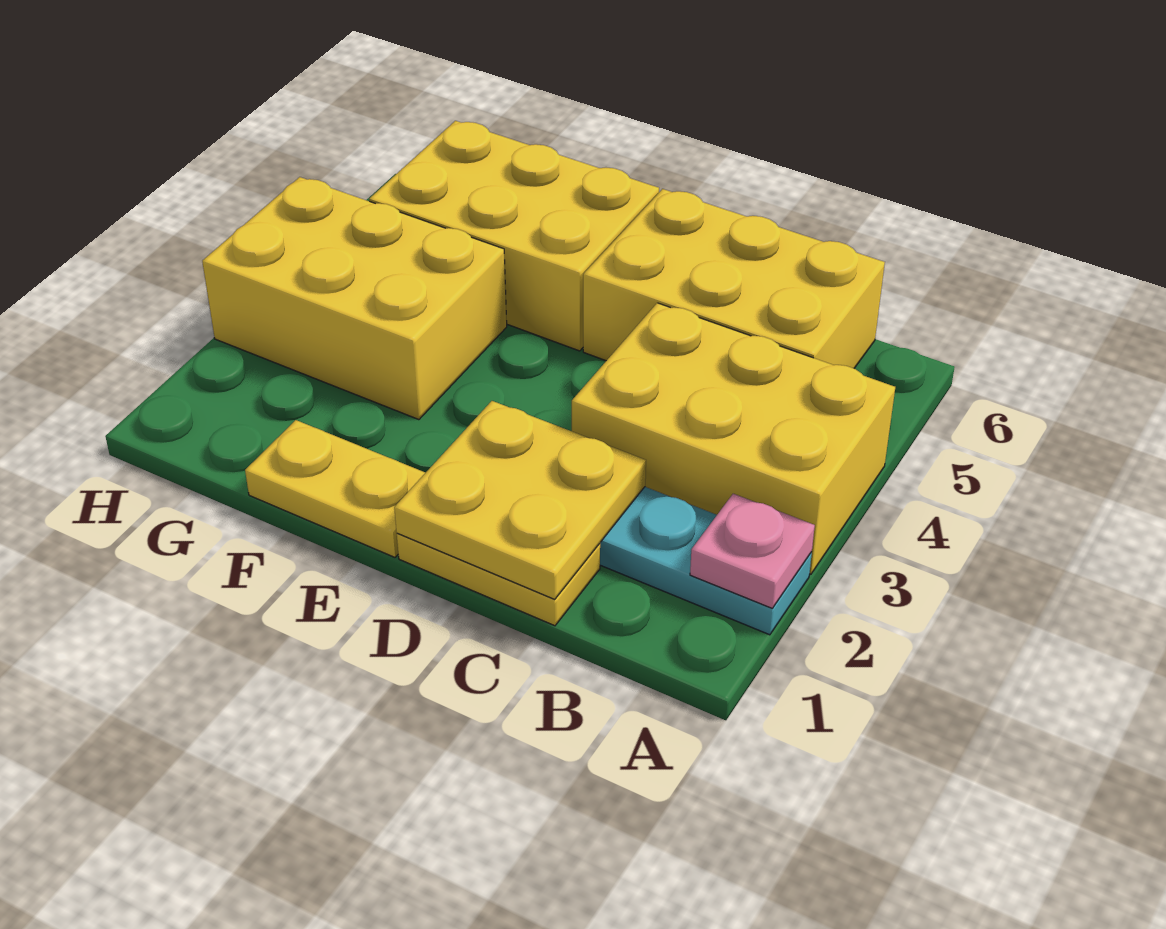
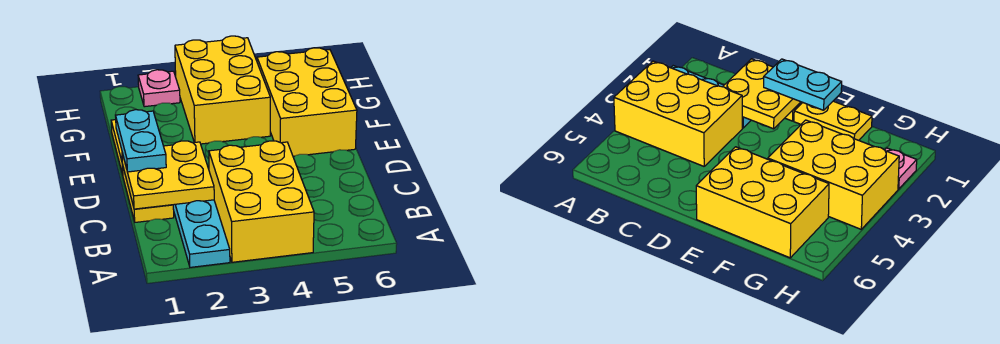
pink plate A2 level 2 -> pink plate H2 level 1
yellow brick B5:D6 level 1 -> none
none -> cyan plate D1:E1 level 3

